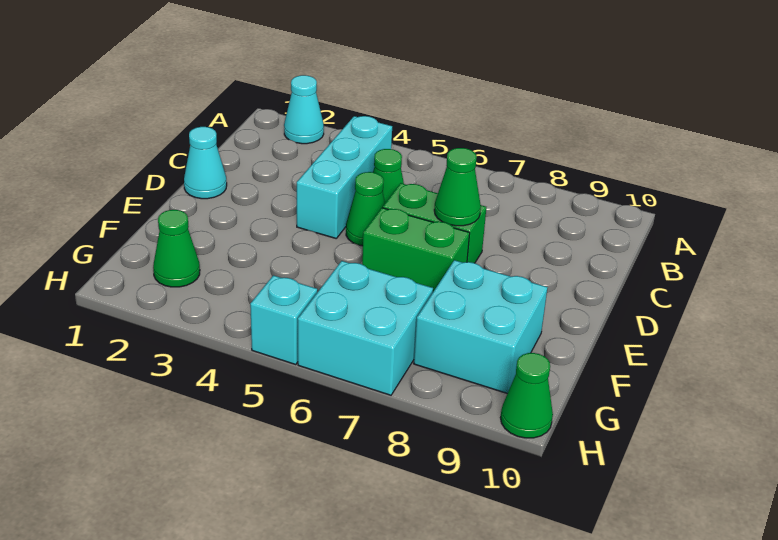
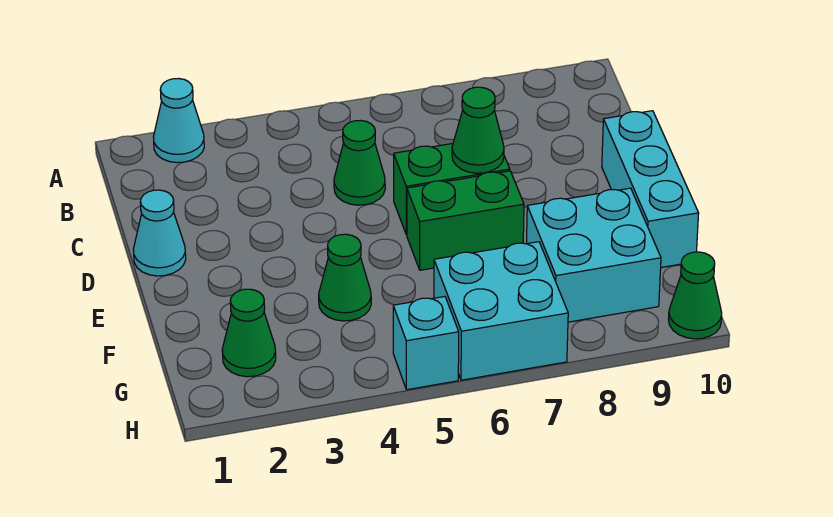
cyan brick B4:D4 level 1 -> cyan brick D10:F10 level 1
green cone D5 level 1 -> green cone F4 level 1

